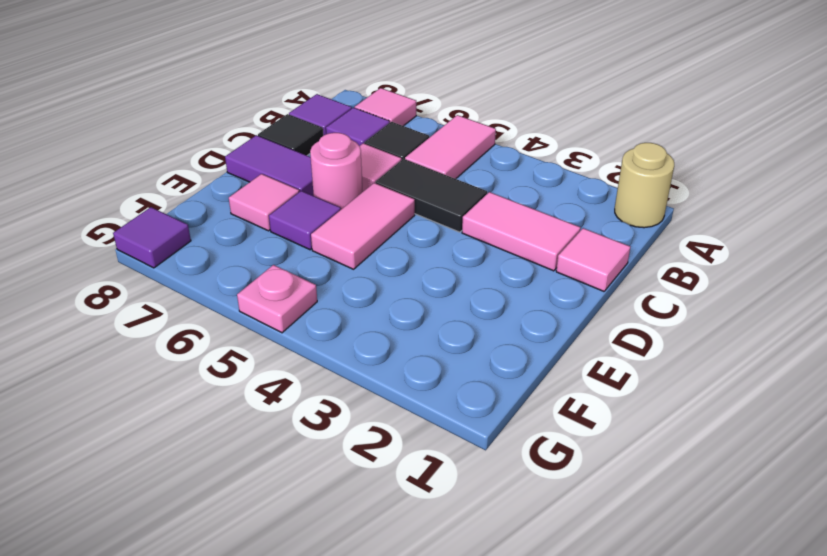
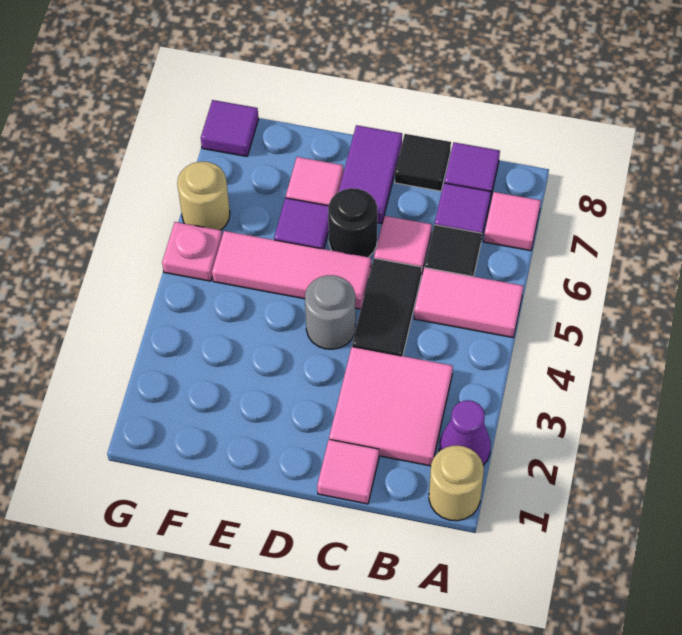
none -> purple cone A2 level 1
pink tile C2:C3 level 1 -> pink tile B2:C3 level 1
none -> grey round brick D4 level 1
pink tile D5:E5 level 1 -> pink tile D5:F5 level 1
pink round brick D6 level 1 -> black round brick D6 level 1
none -> tan round brick G6 level 1

